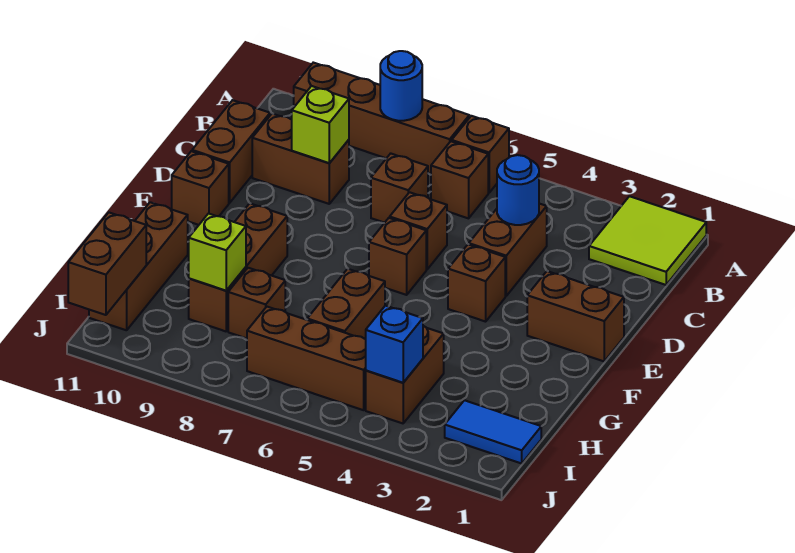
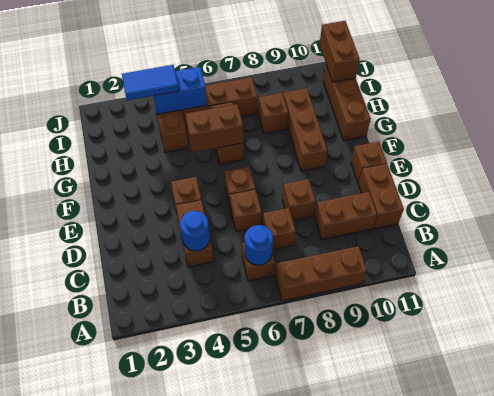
lime tile A1:B2 level 1 -> none
brown brick A6 level 1 -> brown brick D8 level 1
brown brick A7:A10 level 1 -> brown brick A7:A9 level 1
blue round brick A8 level 2 -> blue round brick B6 level 2
lime brick C9 level 2 -> none
brown brick E1:E2 level 1 -> brown brick G5:G6 level 2
lime brick H9 level 2 -> none
blue tile I1:I2 level 1 -> blue tile I3:I4 level 3
blue brick I4 level 2 -> blue brick I4:I5 level 2

